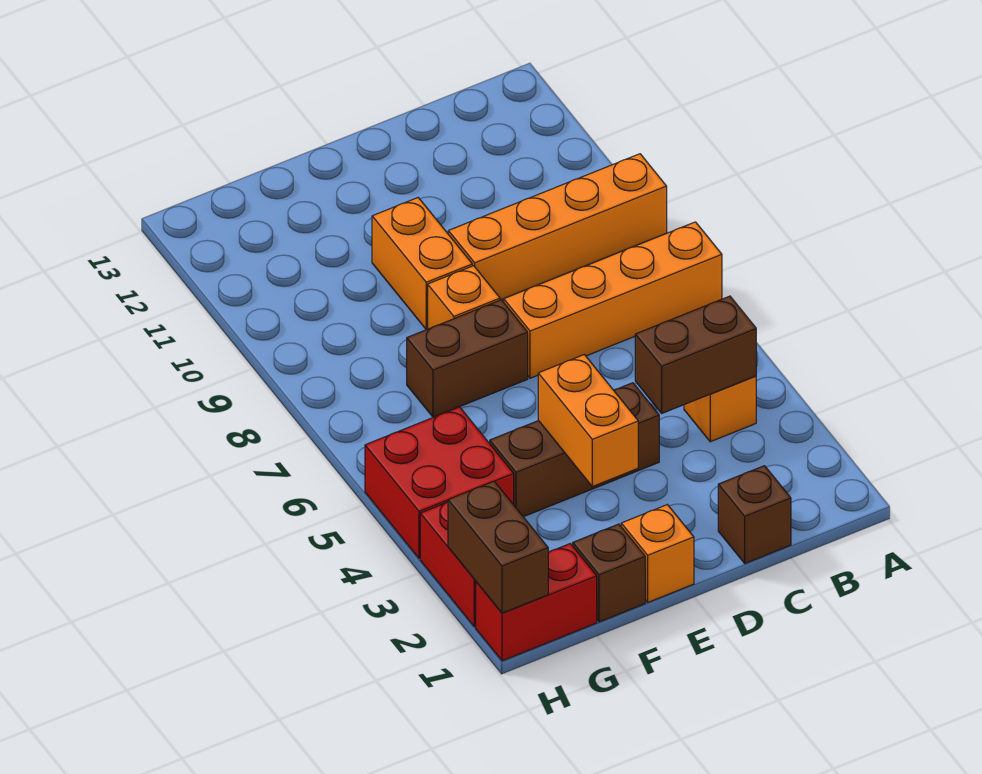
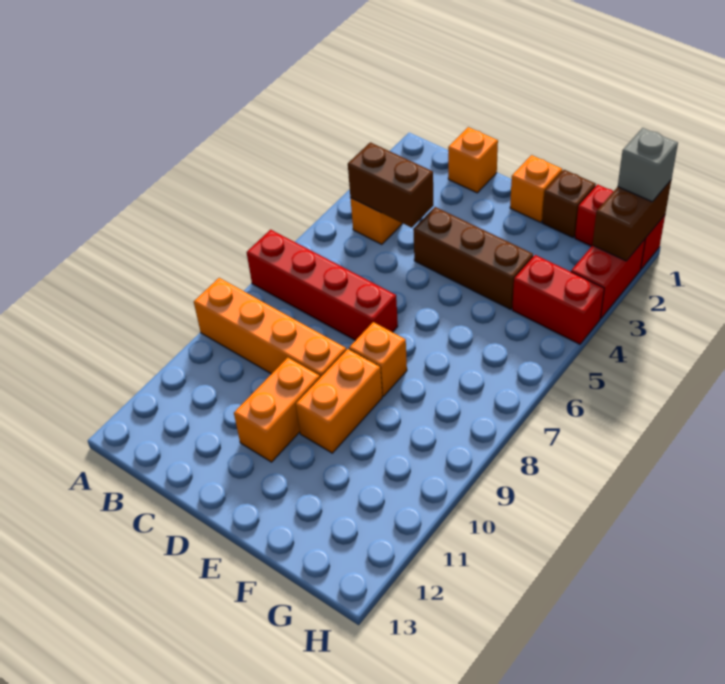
orange brick A7:D7 level 1 -> red brick A7:D7 level 1
brown brick C1 level 1 -> orange brick C1 level 1
orange brick E3:E4 level 2 -> orange brick D10:D11 level 1
brown brick E7:F7 level 1 -> none
red brick G4:H5 level 1 -> red brick G4:H4 level 1
none -> grey brick H1 level 3

